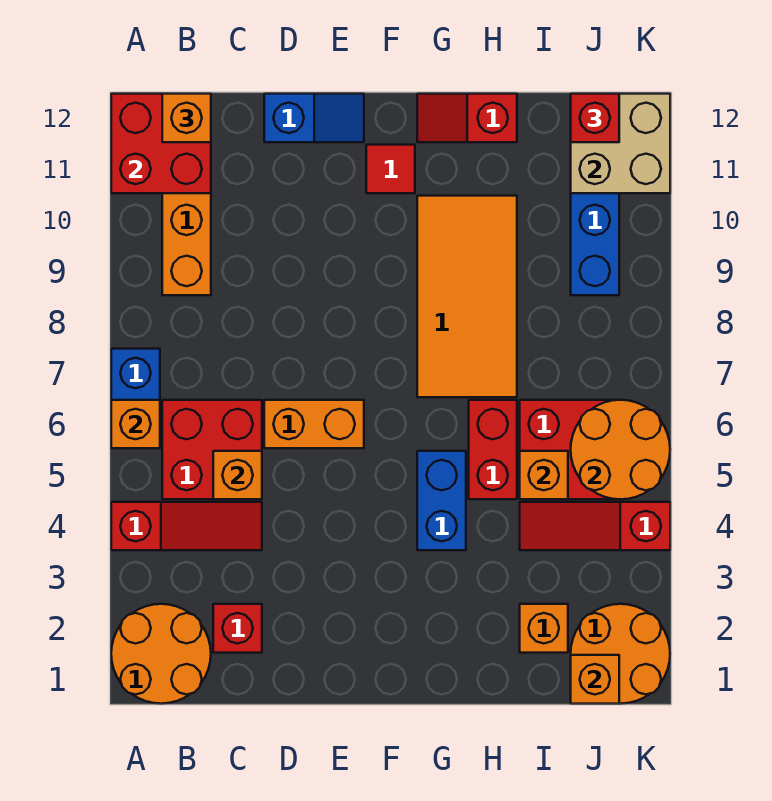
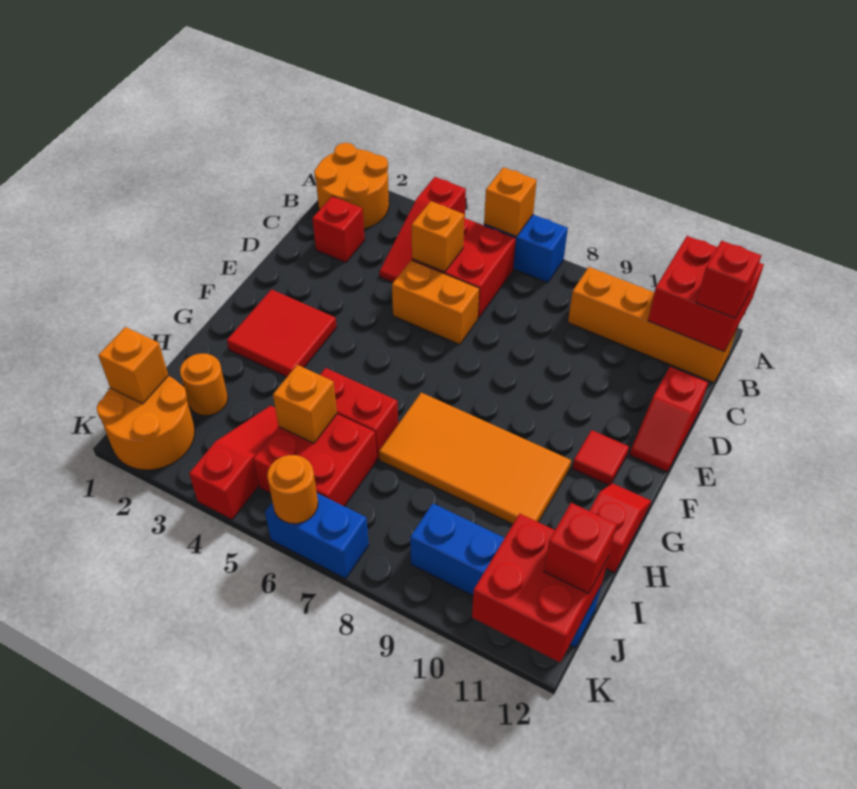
orange brick B12 level 3 -> red brick B12 level 3
orange brick D6:E6 level 1 -> orange brick D5:D6 level 1
blue slope D12:E12 level 1 top D -> red slope D12:E12 level 1 top D
none -> red tile F2:G3 level 1
blue brick G4:G5 level 1 -> blue brick K6:K7 level 1
orange brick I2 level 1 -> orange round brick I2 level 1
orange round brick J5:K6 level 2 -> orange round brick K6 level 2
tan brick J11:K12 level 2 -> red brick J11:K12 level 2

